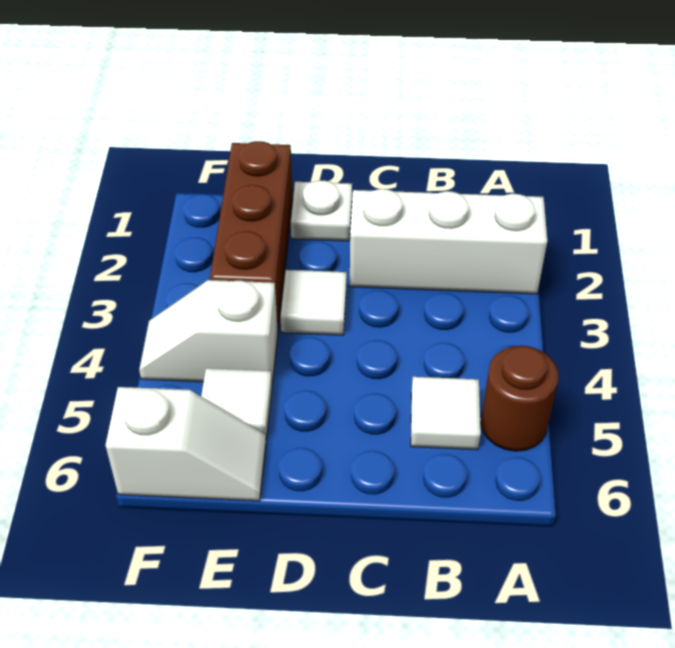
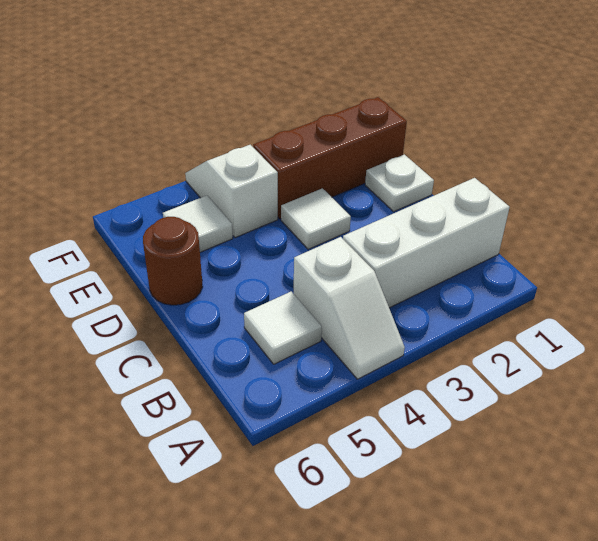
white brick A2:C2 level 1 -> white brick B1:B3 level 1
brown round brick A5 level 1 -> brown round brick D6 level 1
white slope E6:F6 level 1 top F -> white slope A4:B4 level 1 top B

